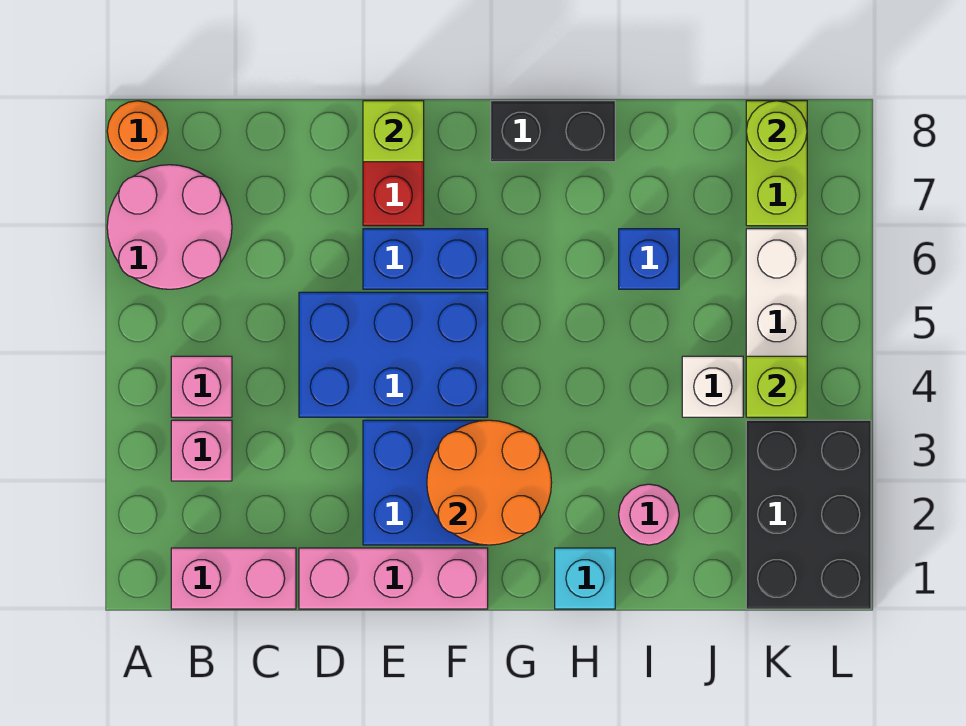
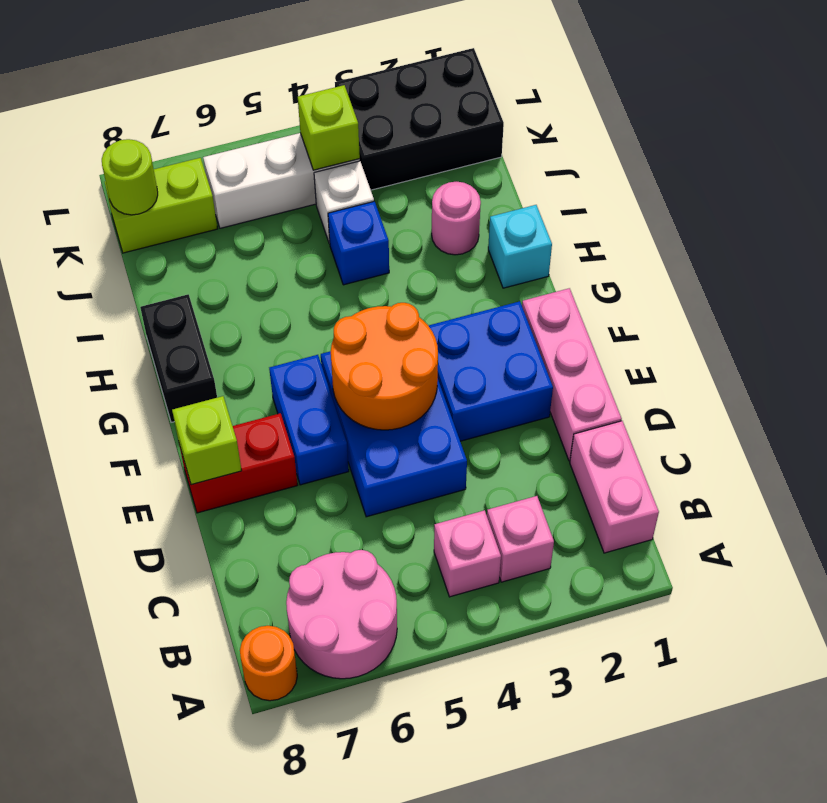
orange round brick F2:G3 level 2 -> orange round brick E4:F5 level 2
blue brick I6 level 1 -> blue brick I4 level 1

